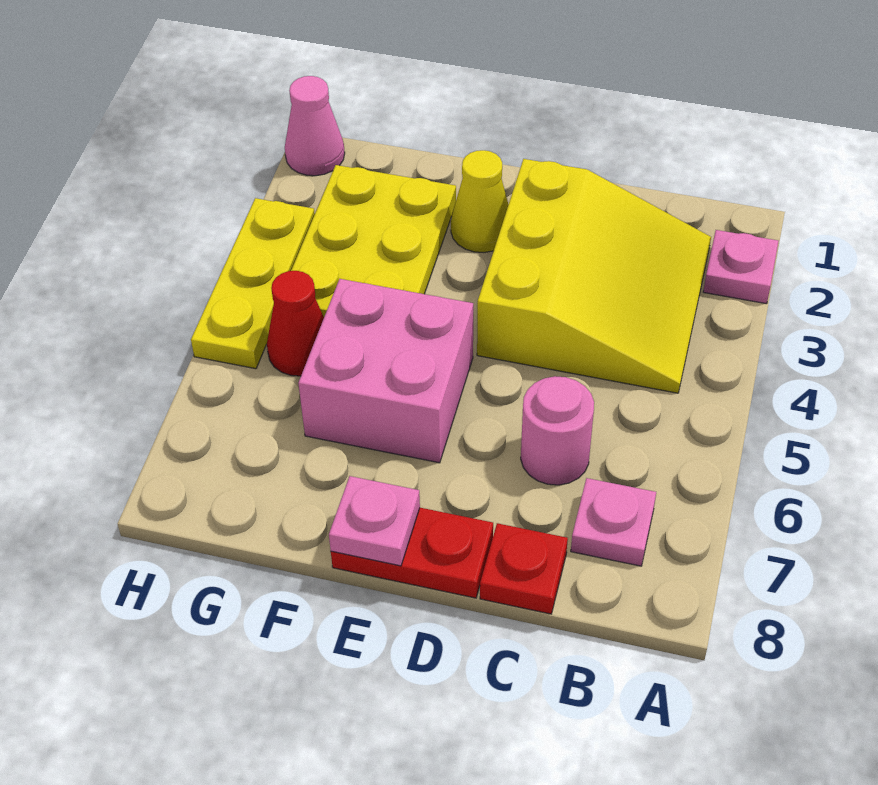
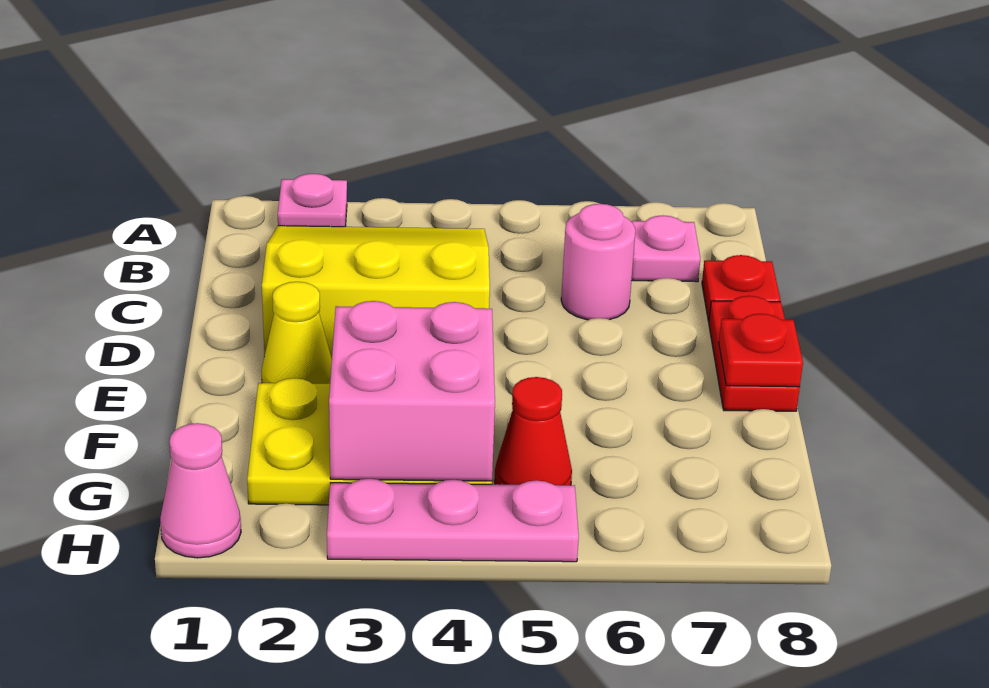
pink brick E5:F6 level 1 -> pink brick F3:G4 level 2
pink plate E8 level 2 -> red plate E8 level 2
yellow plate H3:H5 level 1 -> pink plate H3:H5 level 1

